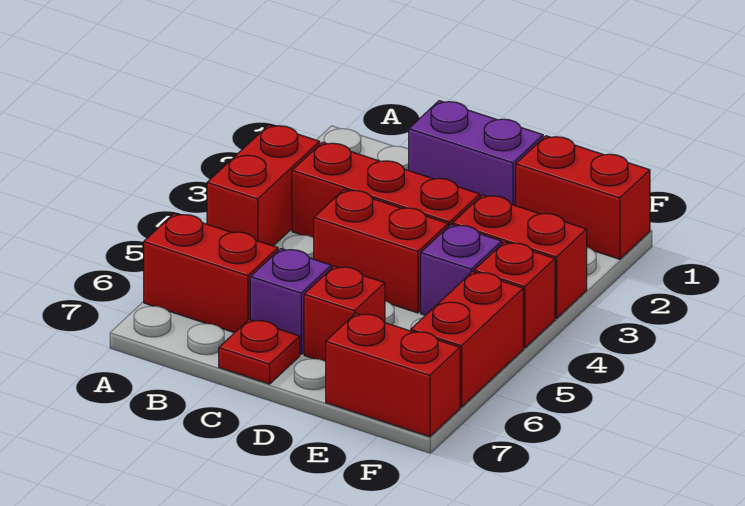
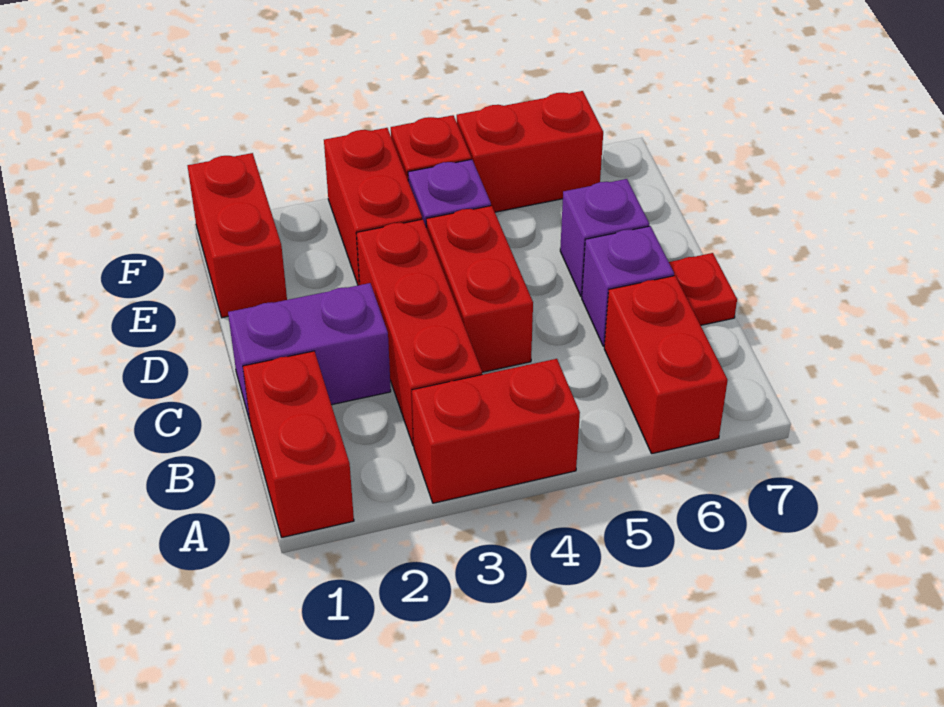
purple brick C1:D1 level 1 -> purple brick C1:C2 level 1
red brick D6 level 1 -> purple brick D6 level 1
red brick E7:F7 level 1 -> red brick A1:B1 level 1

